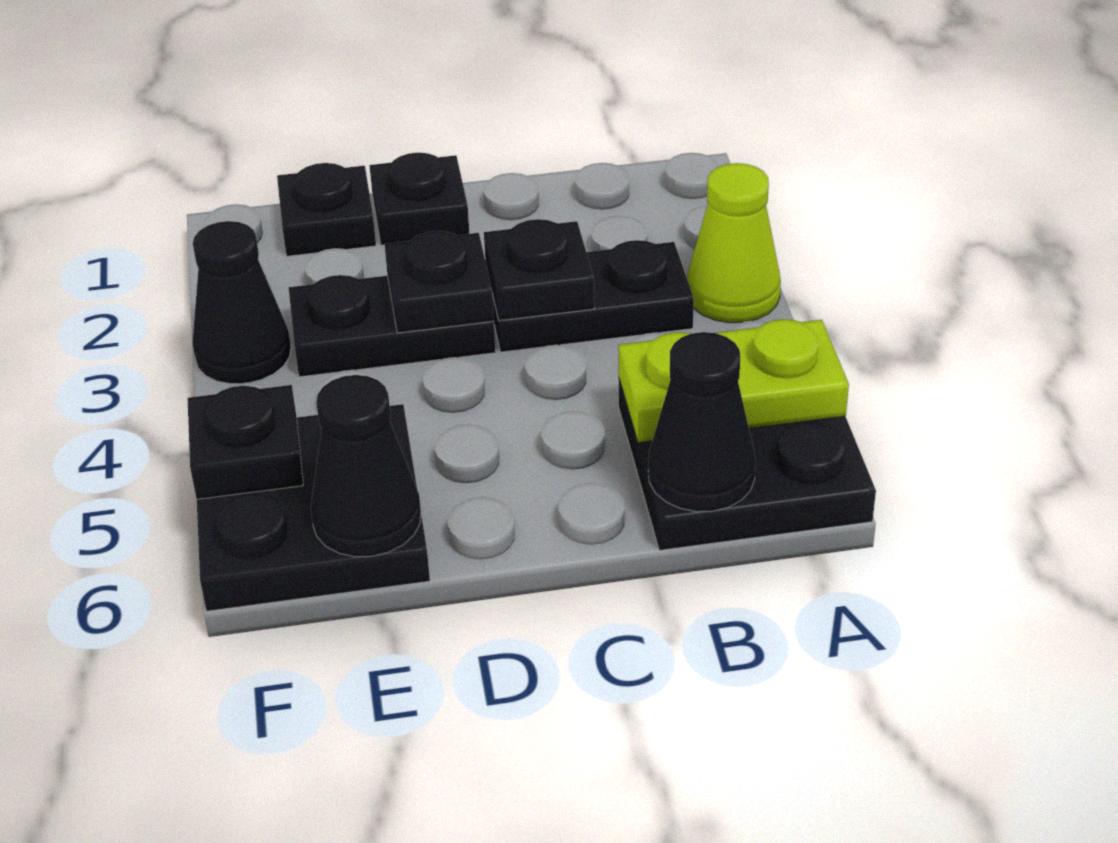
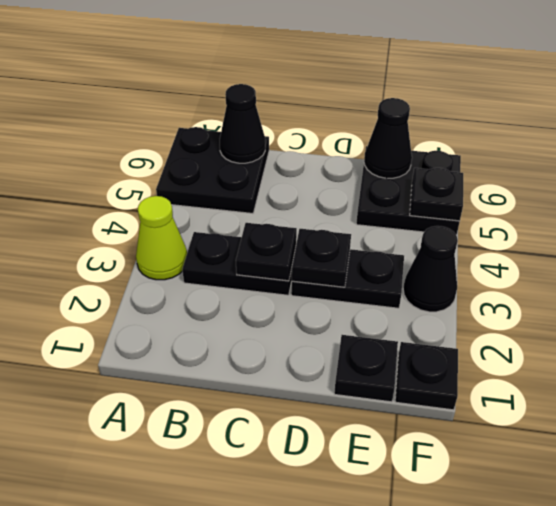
lime plate A5:B5 level 2 -> none
black plate D1 level 1 -> black plate F1 level 1

